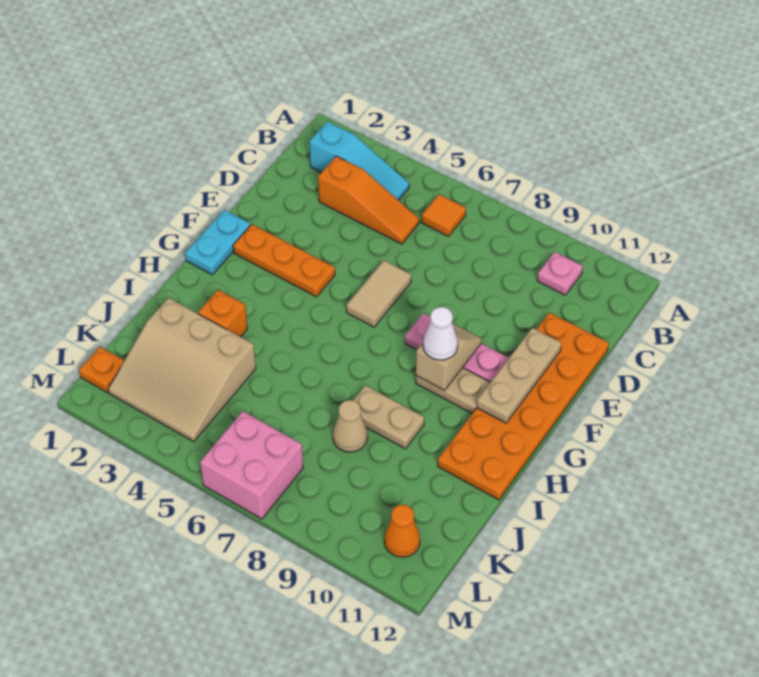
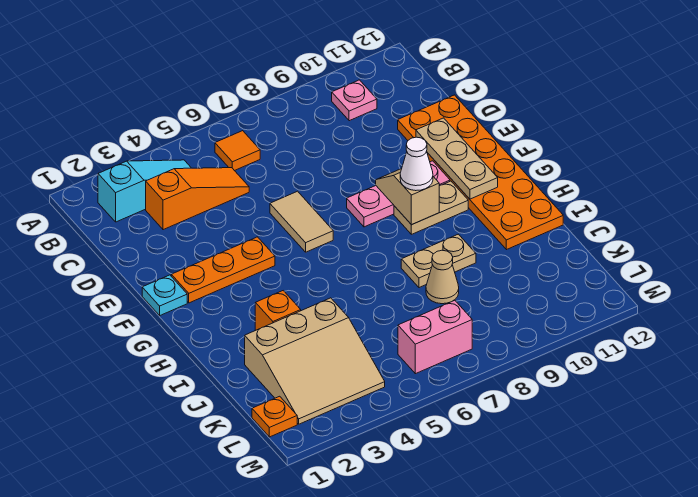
cyan plate F1:G1 level 1 -> cyan plate F1 level 1
pink brick L6:M7 level 1 -> pink brick L6:L7 level 1
orange cone L11 level 1 -> none

